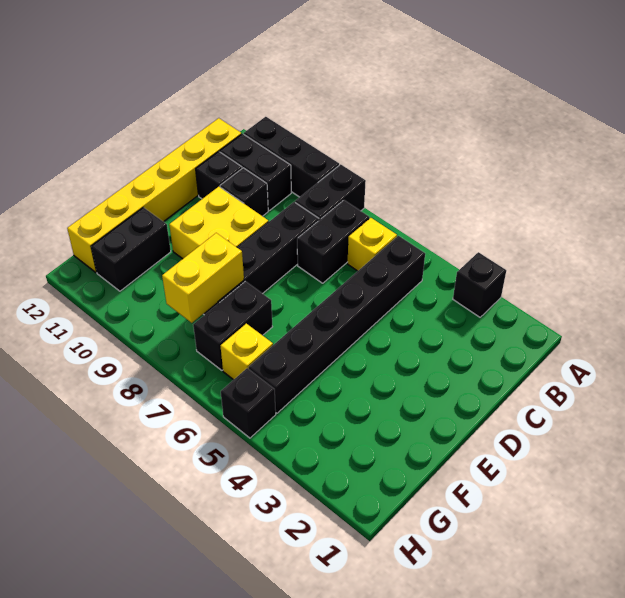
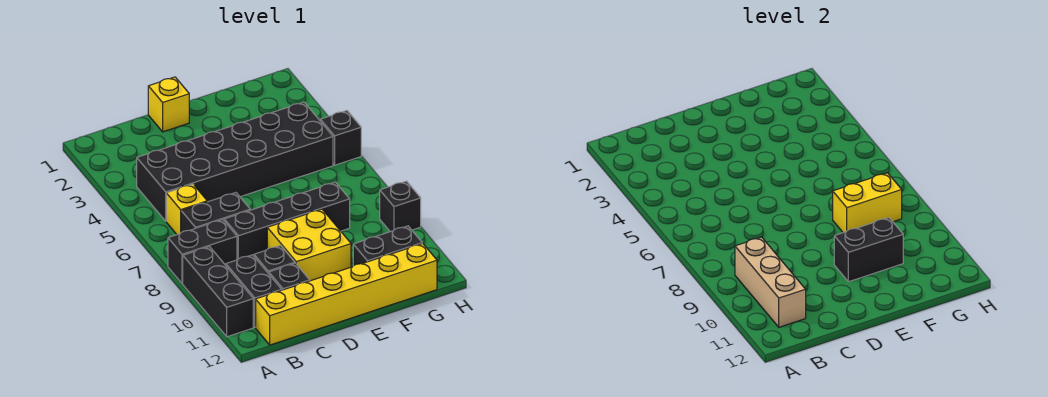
black brick A3 level 1 -> black brick H9 level 1
black brick B5:G5 level 1 -> black brick B4:G5 level 1
none -> tan brick B9:B11 level 2
black brick F7:G7 level 1 -> black brick E10:F10 level 2
yellow brick G6 level 1 -> yellow brick D1 level 1

